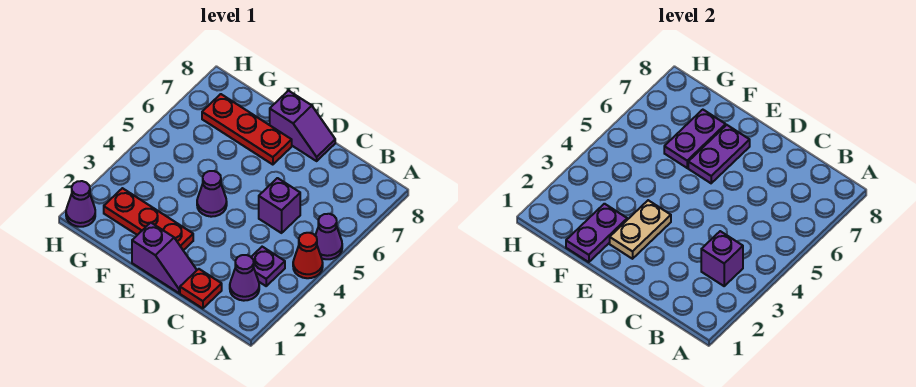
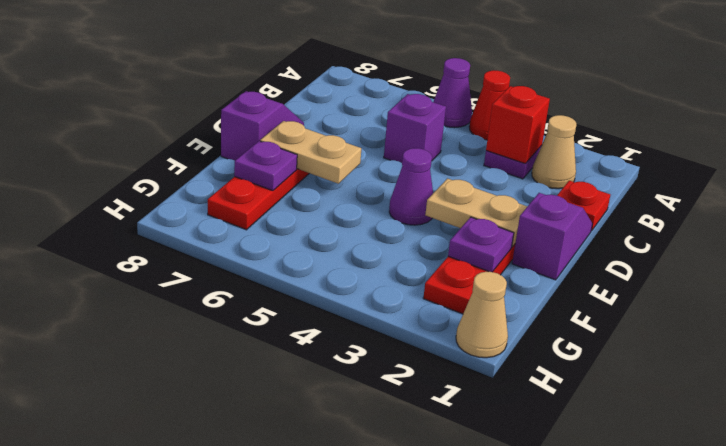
purple cone B2 level 1 -> tan cone B2 level 1
purple brick B3 level 2 -> red brick B3 level 2
purple plate E6:E7 level 2 -> tan plate E6:E7 level 2
purple plate F1:F2 level 2 -> purple plate F2 level 2
purple plate F6:F7 level 2 -> purple plate F7 level 2
purple cone H1 level 1 -> tan cone H1 level 1

